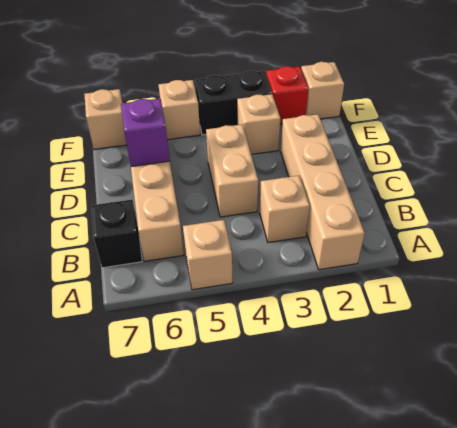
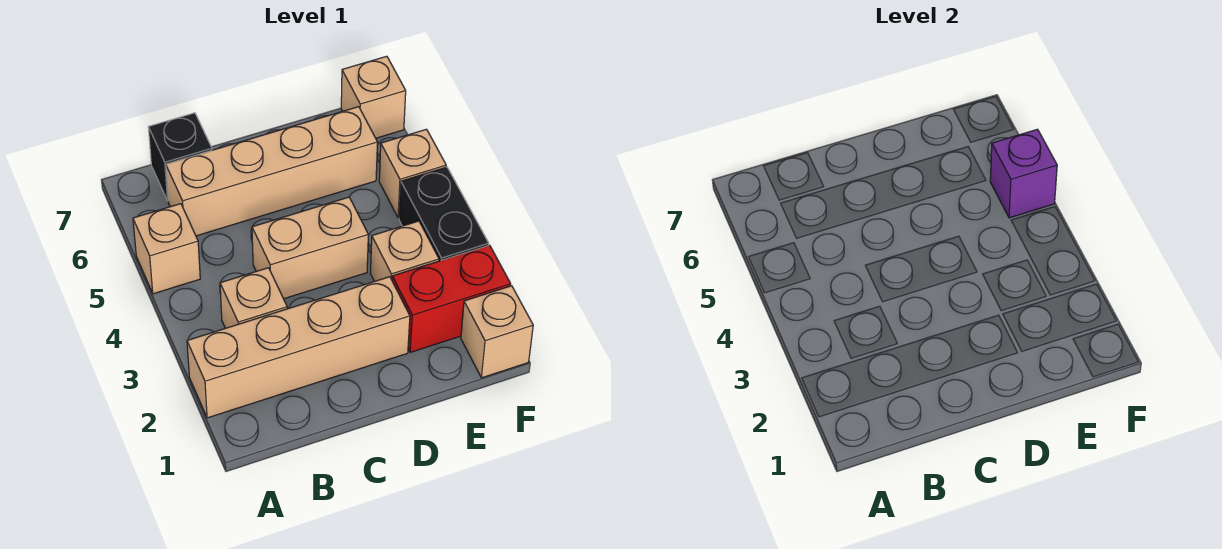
purple brick D6 level 2 -> purple brick F5 level 2
red brick F2 level 1 -> red brick E2:F2 level 1

